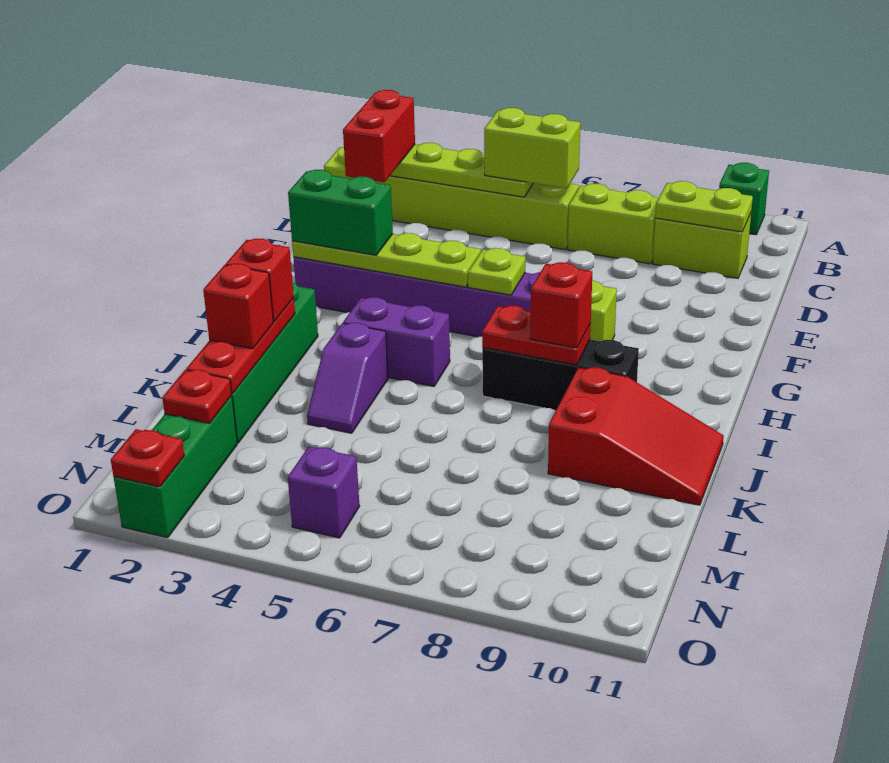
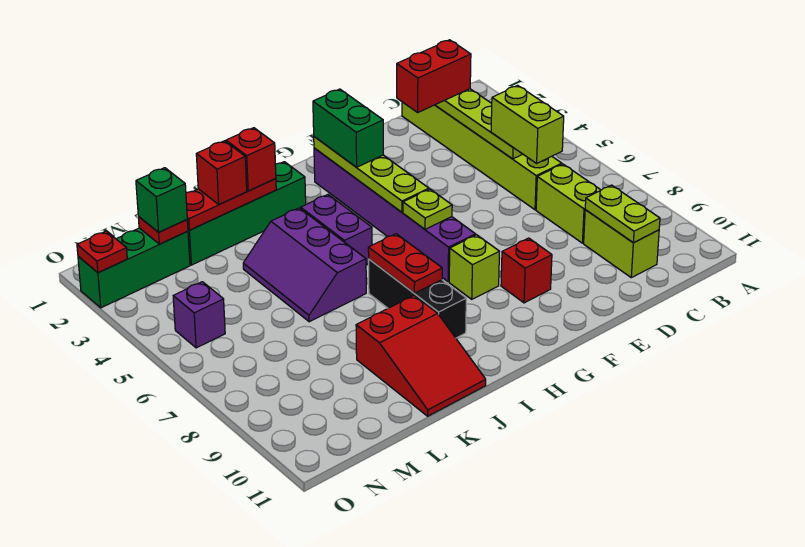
green brick A10 level 1 -> green brick M2 level 3
red brick I8 level 3 -> red brick F9 level 1
purple slope J4:K4 level 1 top J -> purple slope J4:K6 level 1 top J

